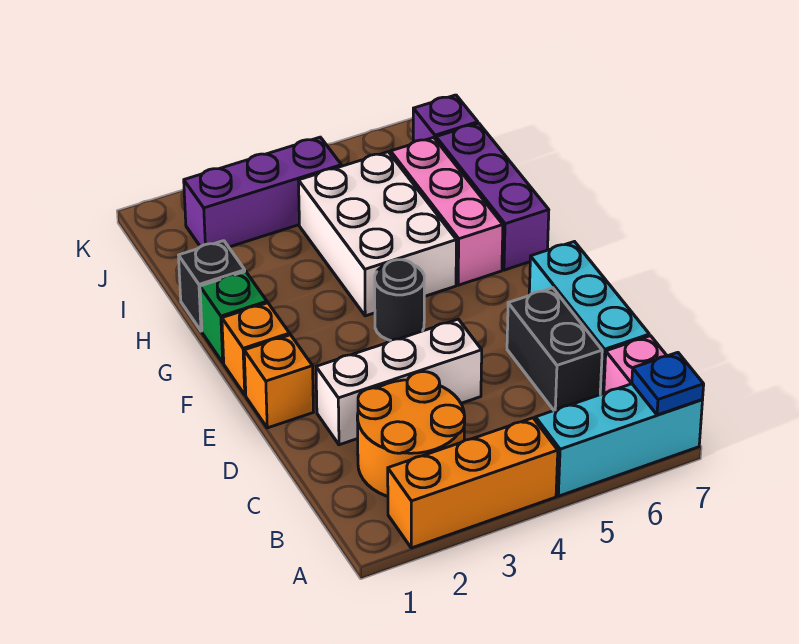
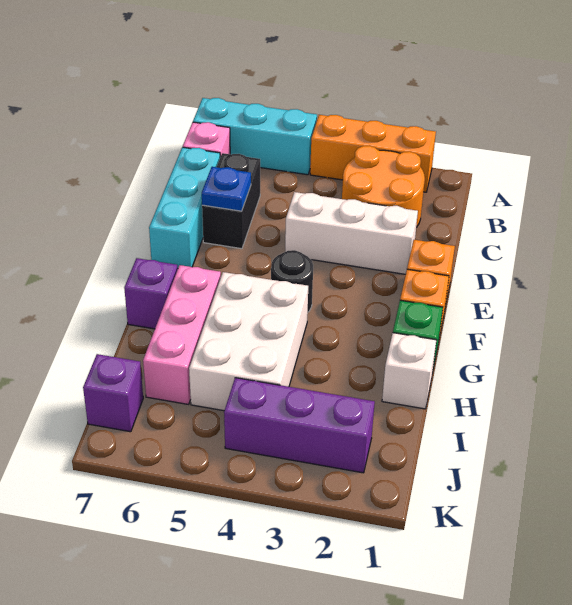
blue plate A7 level 2 -> blue plate D6 level 2
purple brick G7:I7 level 1 -> purple brick G7 level 1
black brick H1 level 1 -> white brick H1 level 1

